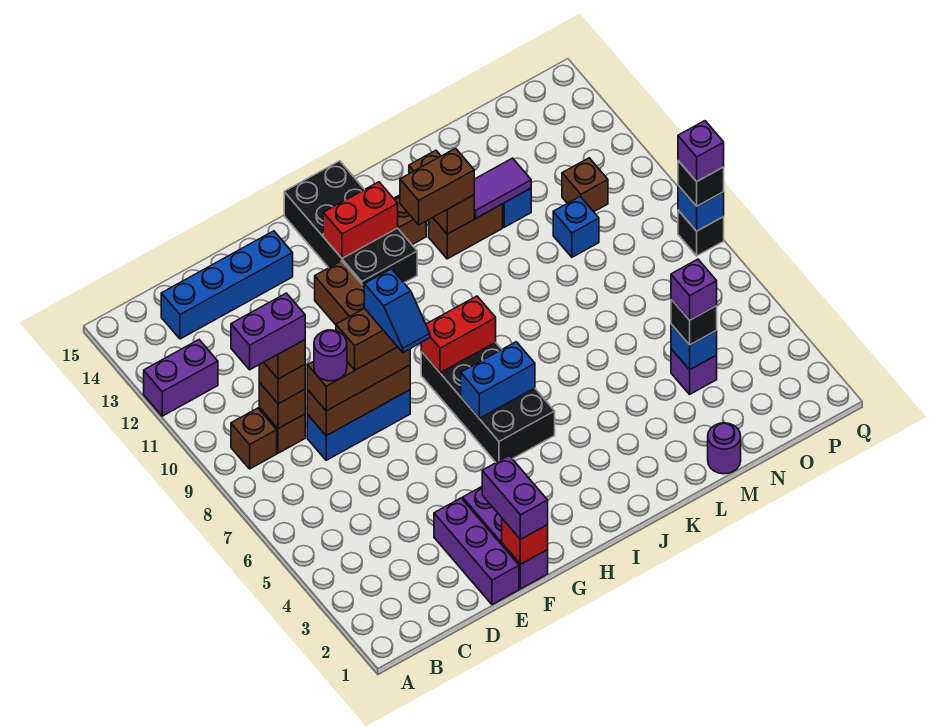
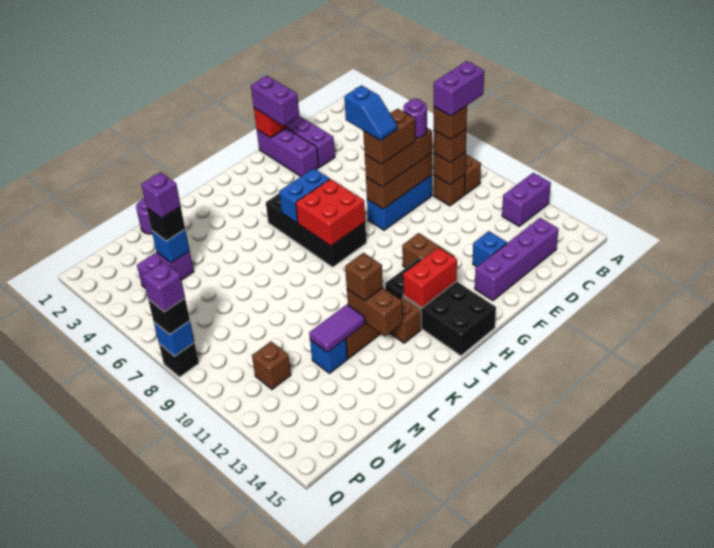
blue brick C14:F14 level 1 -> purple brick C14:F14 level 1
blue slope F7:F8 level 5 top 8 -> blue slope F7:F8 level 5 top 7
red brick H8:I8 level 2 -> red brick H7:I8 level 2
brown brick J12:K12 level 3 -> brown brick K12 level 3
purple brick N4 level 1 -> purple brick N4:O4 level 1
blue brick N10 level 1 -> blue brick E13 level 1

